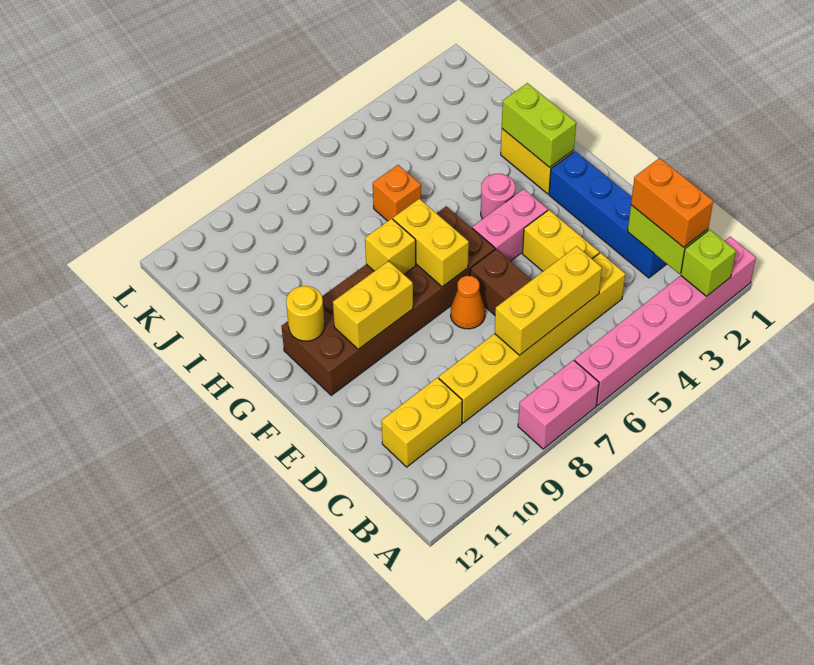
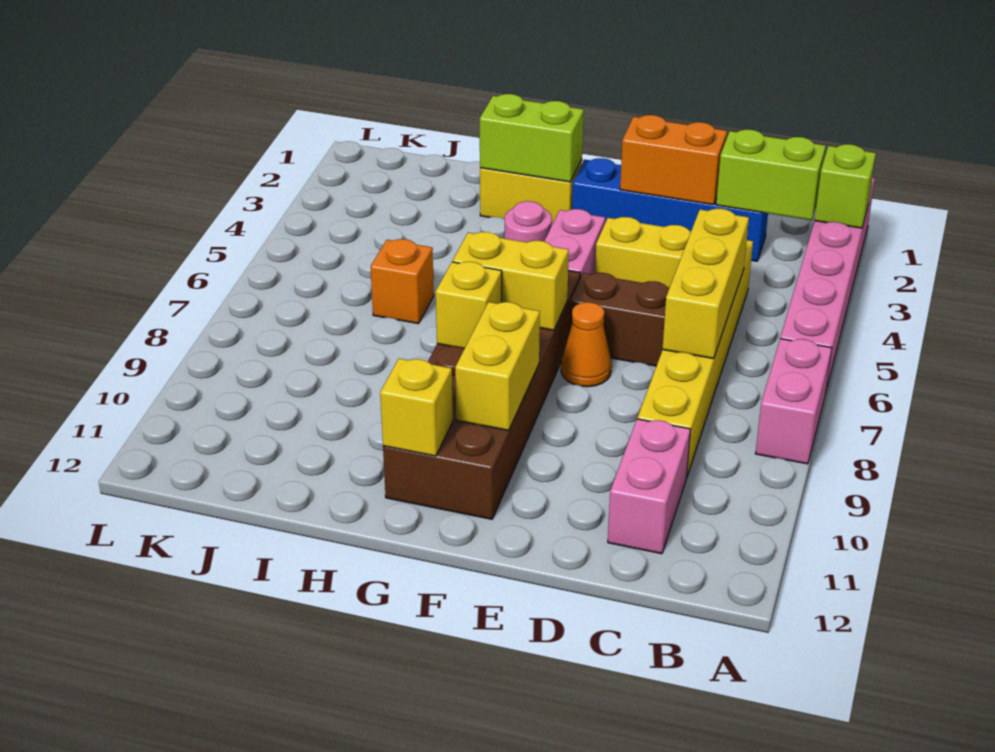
orange brick B2:C2 level 3 -> orange brick D2:E2 level 2
yellow brick C10:C11 level 1 -> pink brick C10:C11 level 1
yellow round brick G11 level 2 -> yellow brick G11 level 2

